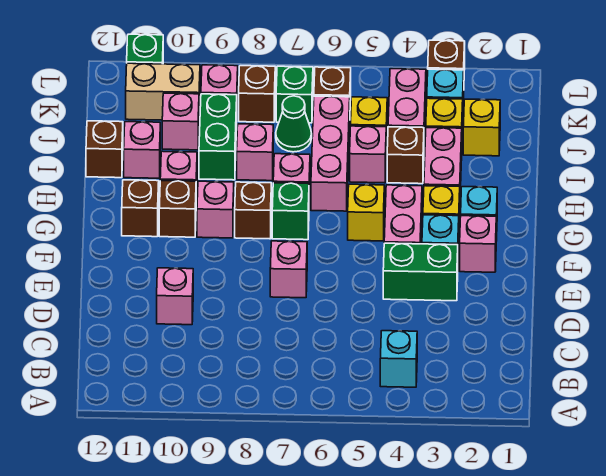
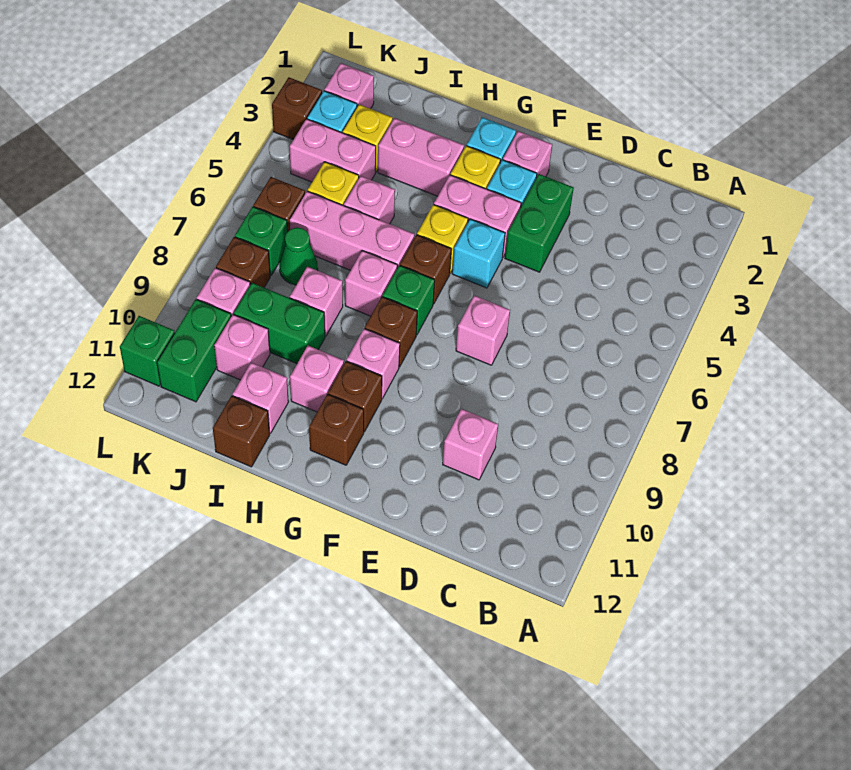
cyan brick B4 level 1 -> cyan brick F5 level 1
brown brick I4 level 1 -> brown brick G6 level 1
yellow brick J2 level 1 -> none
none -> pink brick K2 level 1
tan brick K10:K11 level 1 -> green brick K10:K11 level 1

